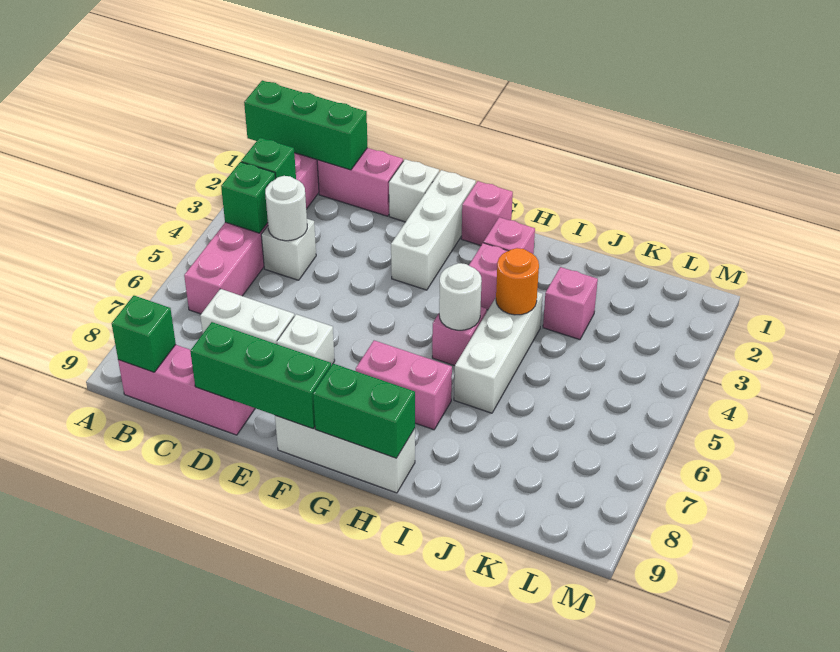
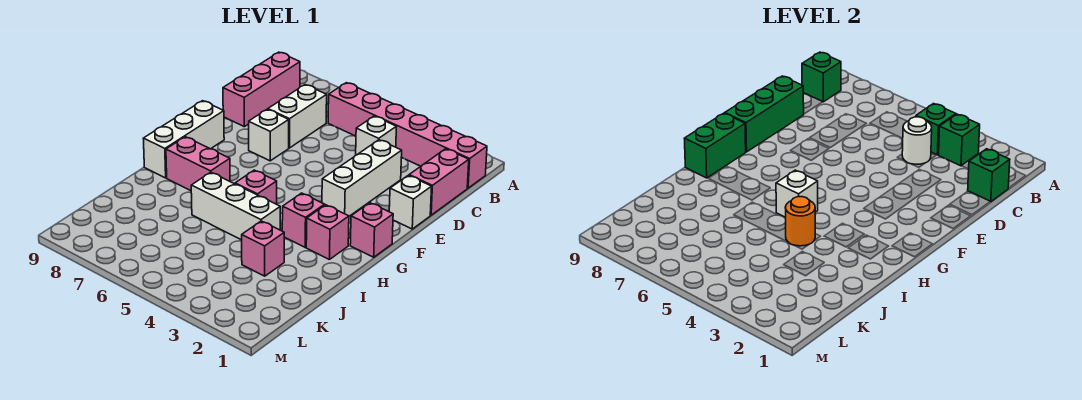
green brick A1:C1 level 2 -> green brick C1 level 2
white brick F1:F3 level 1 -> white brick D3:F3 level 1
pink brick G7:H7 level 1 -> pink brick H7:H8 level 1
white round brick H5 level 2 -> white brick H5 level 2

